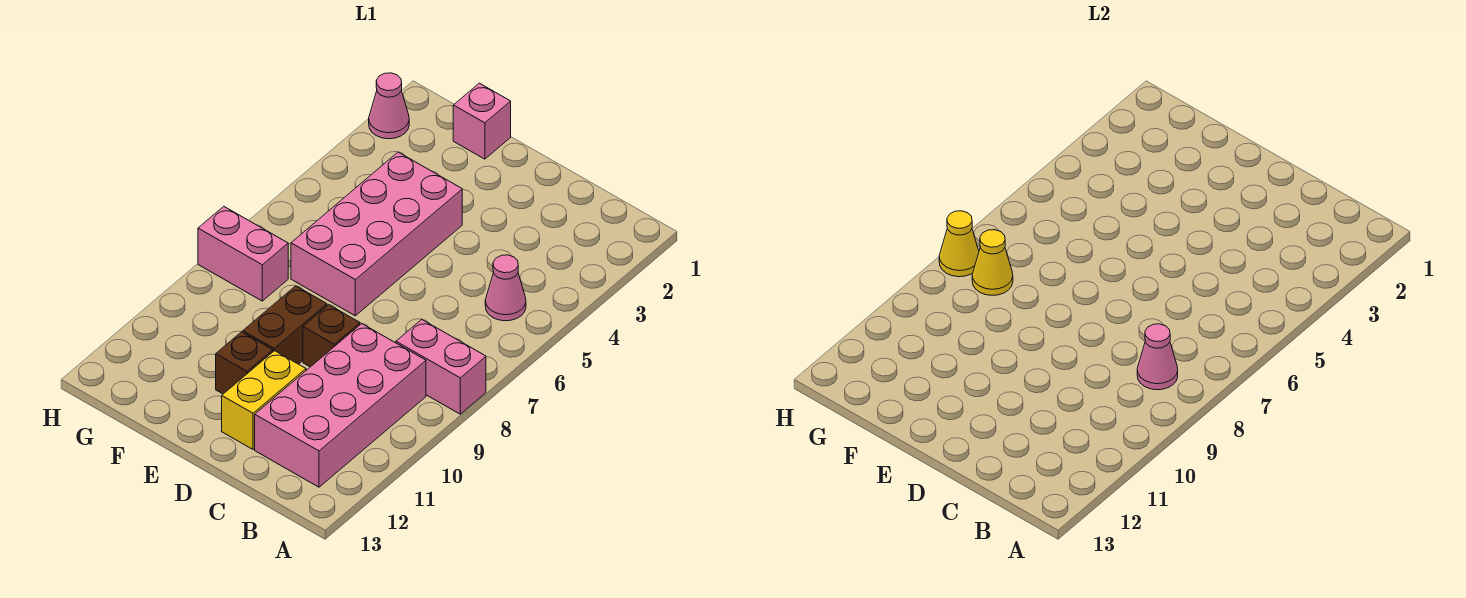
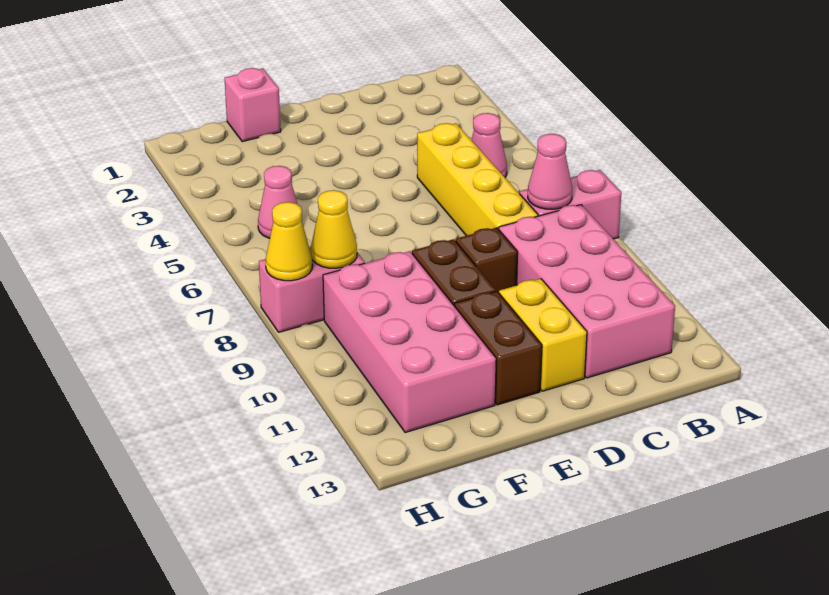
none -> yellow brick C5:C8 level 1
pink brick E4:F7 level 1 -> pink brick F9:G12 level 1
brown brick E11 level 1 -> brown brick E11:E12 level 1
pink cone H2 level 1 -> pink cone G5 level 1

